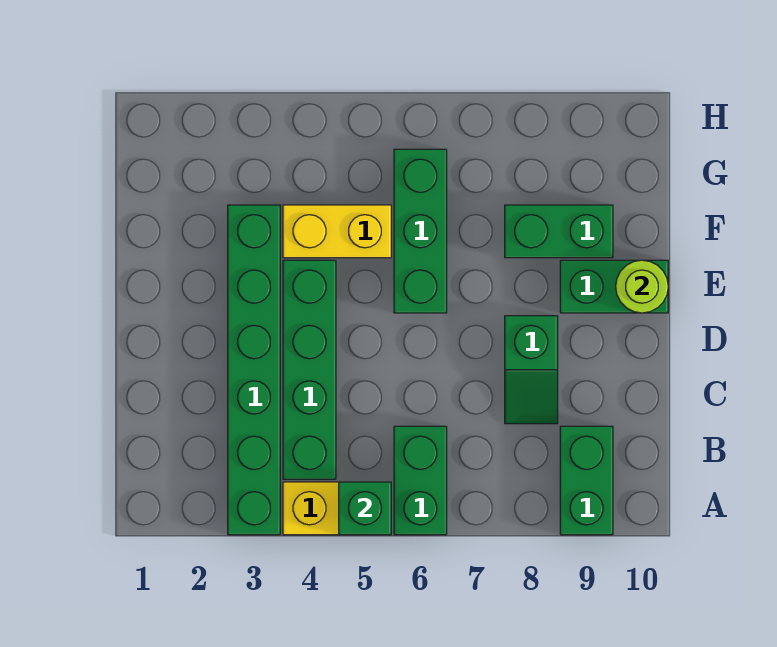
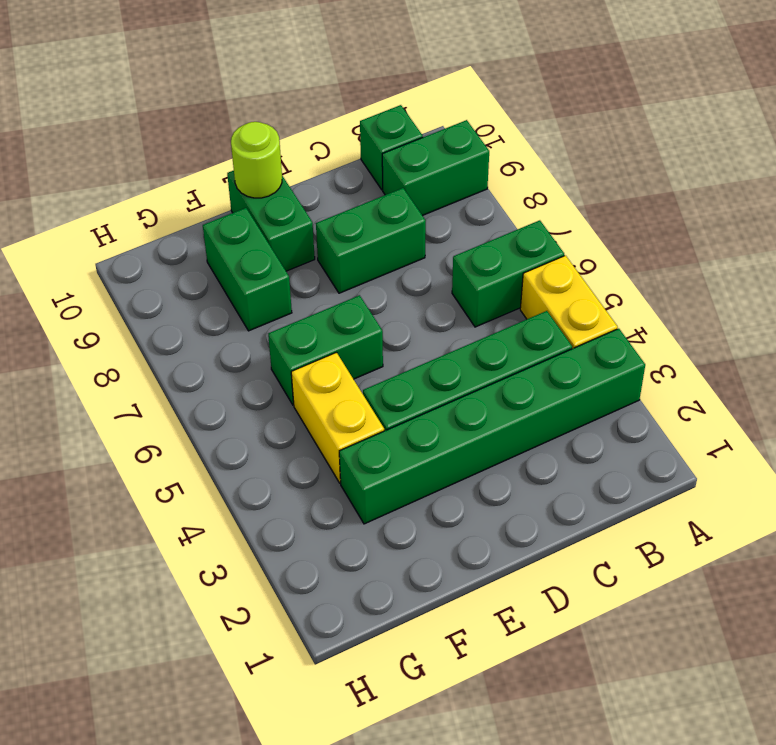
green brick A5 level 2 -> green brick B10 level 1
green slope C8:D8 level 1 top D -> green brick C8:D8 level 1
green brick E6:G6 level 1 -> green brick E6:F6 level 1

